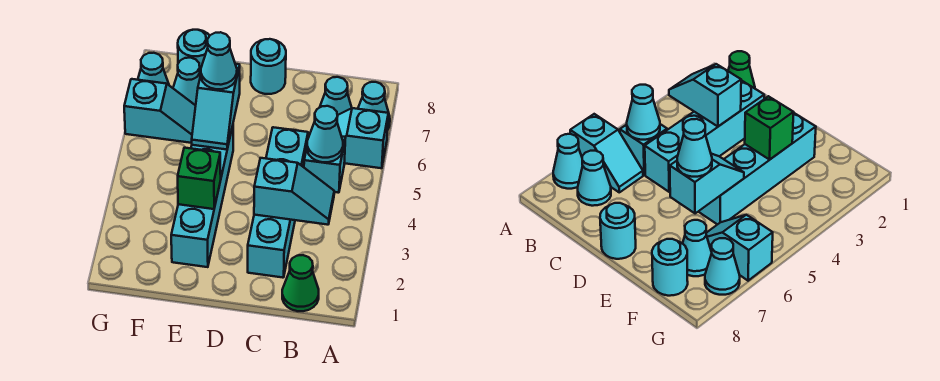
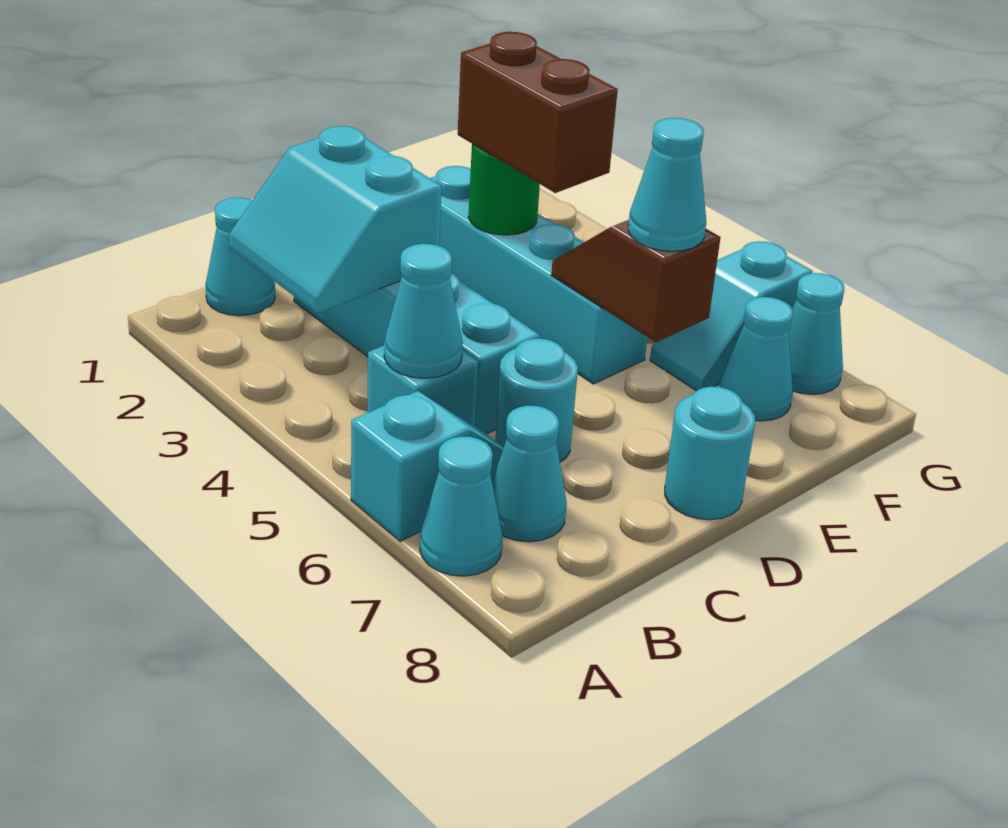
green cone B1 level 1 -> cyan cone B1 level 1
cyan slope B3:C3 level 2 top C -> cyan slope B2:C3 level 2 top C
green brick E3 level 2 -> green round brick E3 level 2
none -> brown brick E3:E4 level 3
cyan slope E5:E6 level 2 top 6 -> brown slope E5:E6 level 2 top 6
cyan round brick F8 level 1 -> cyan round brick C6 level 1

